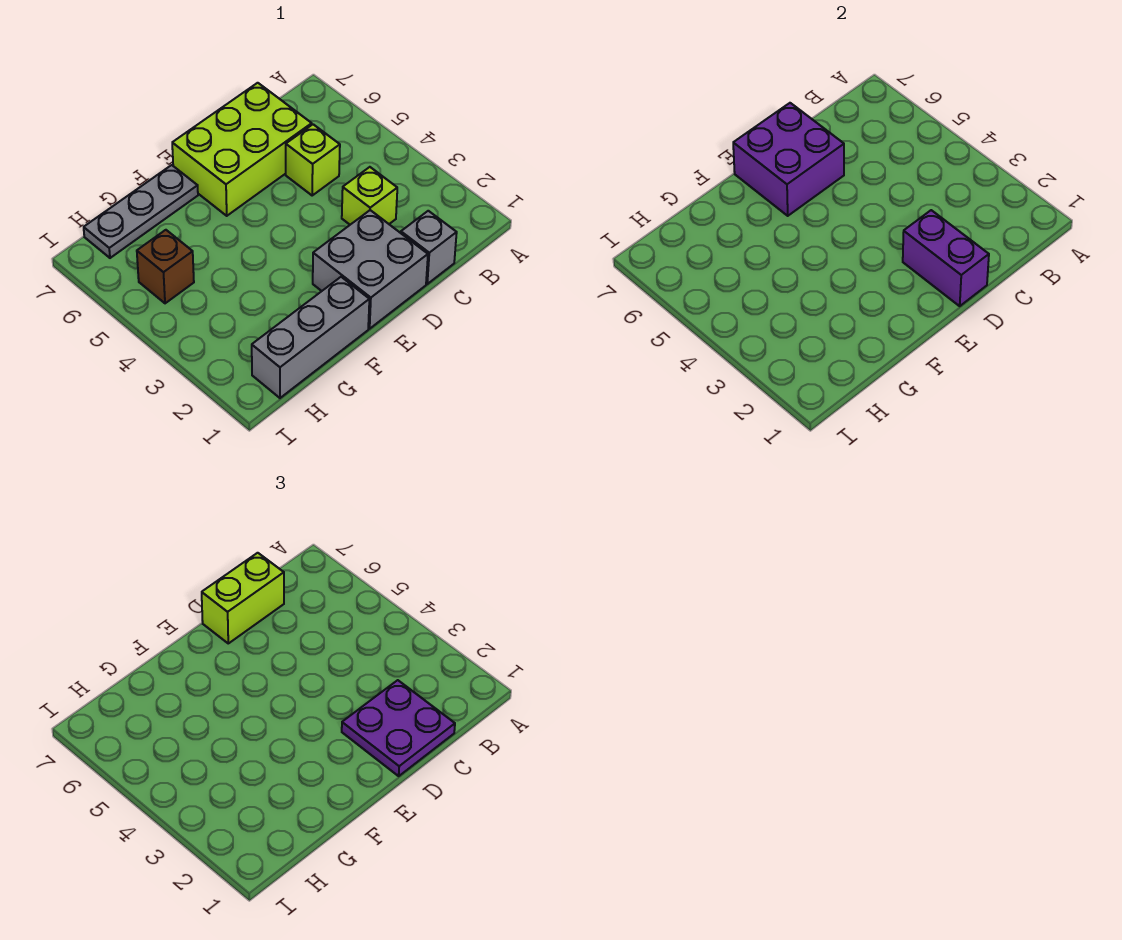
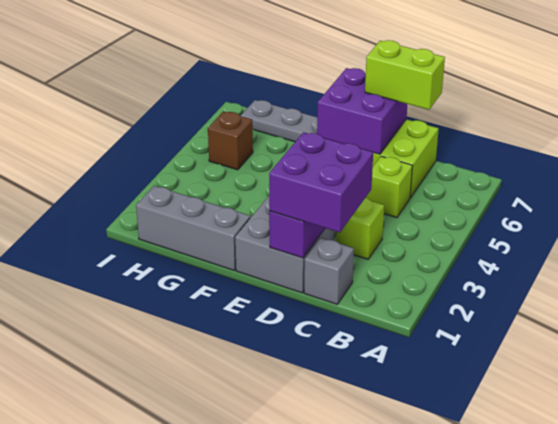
purple plate C1:D2 level 3 -> purple brick C1:D2 level 3

